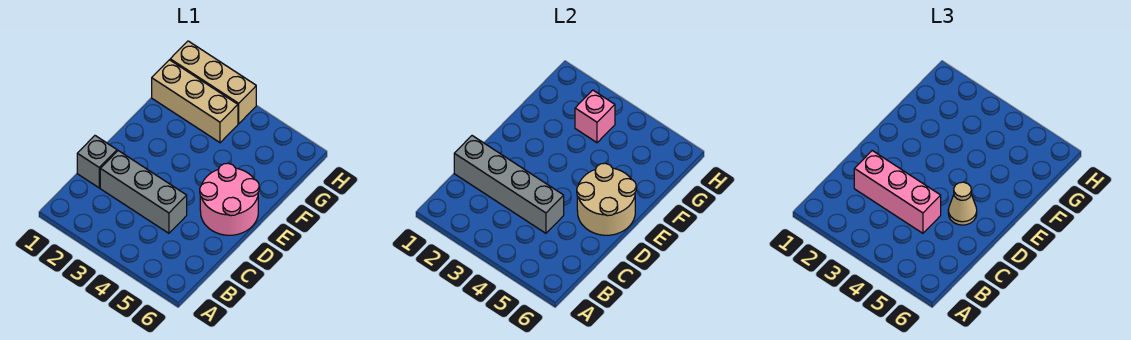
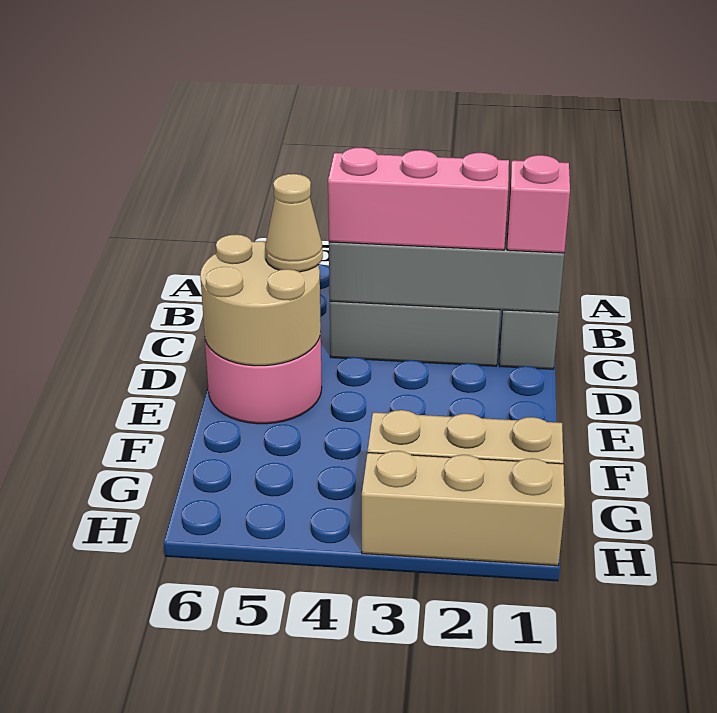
pink brick G3 level 2 -> pink brick C1 level 3

